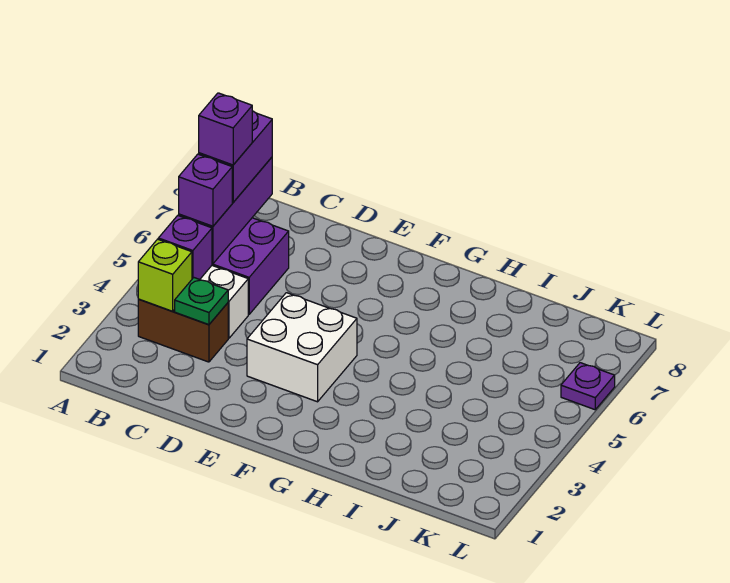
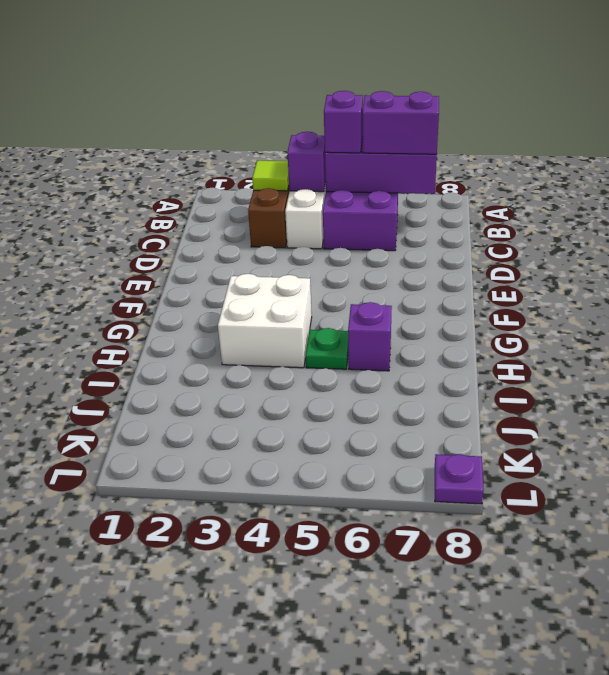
lime brick B3 level 2 -> lime tile B3 level 2
purple brick B6 level 4 -> purple brick H6 level 1
green plate C3 level 2 -> green plate H5 level 1
white brick E3:F4 level 1 -> white brick G3:H4 level 1
purple plate L6 level 1 -> purple plate L8 level 1

